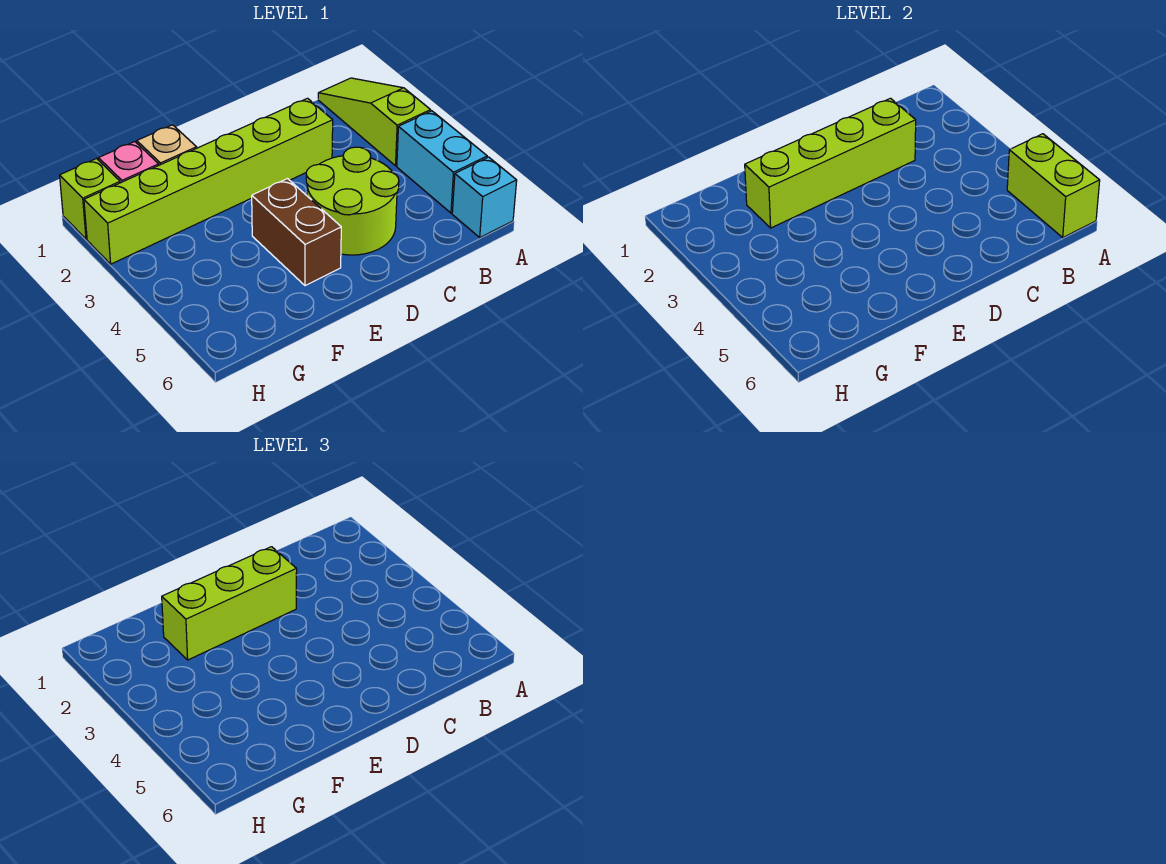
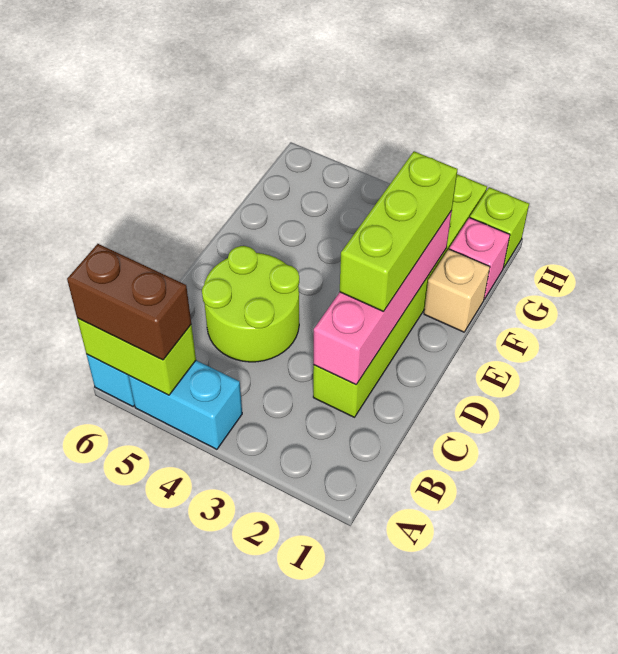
lime slope A1:A3 level 1 top 3 -> none
lime brick C2:F2 level 2 -> pink brick C2:F2 level 2
brown brick E4:E5 level 1 -> brown brick A5:A6 level 3

